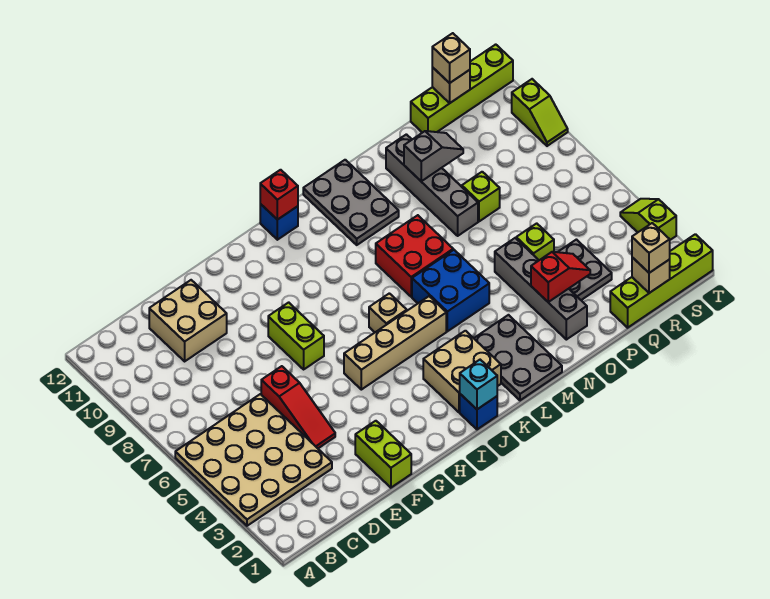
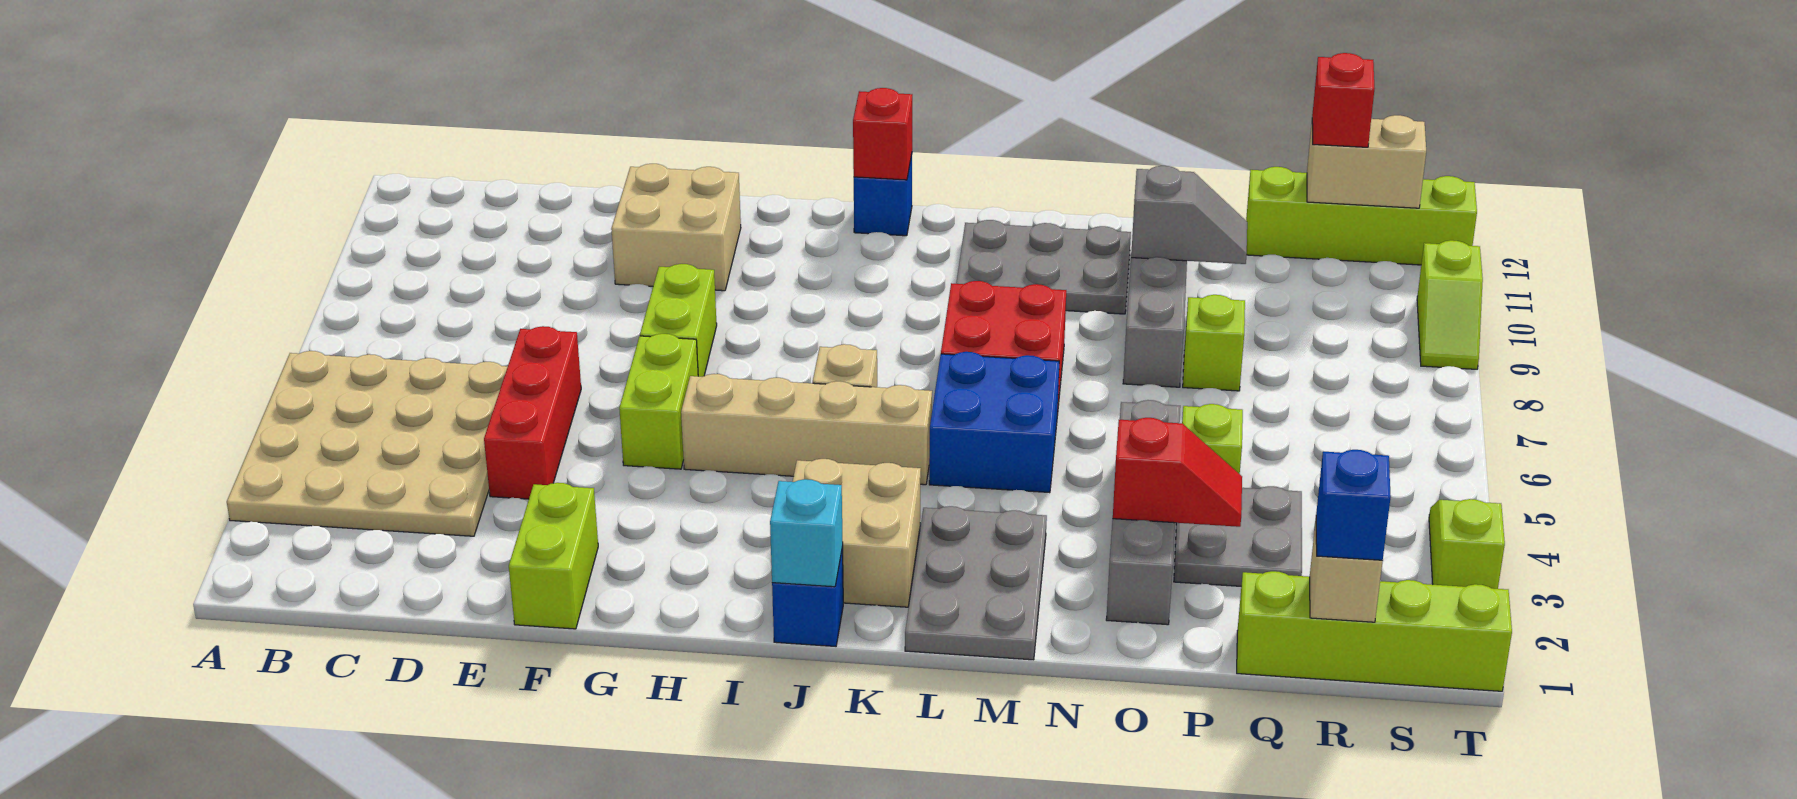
tan brick D10:E11 level 1 -> tan brick F10:G11 level 1
red slope E4:E6 level 1 top 6 -> red brick E4:E6 level 1
none -> lime brick G5:G6 level 1
grey plate L10:M12 level 1 -> grey plate L10:N11 level 1
tan brick R1 level 3 -> blue brick R1 level 3
tan brick R12 level 2 -> tan brick R12:S12 level 2
tan brick R12 level 3 -> red brick R12 level 3

